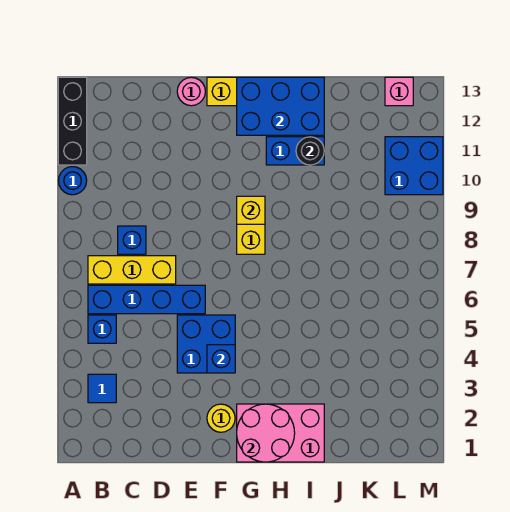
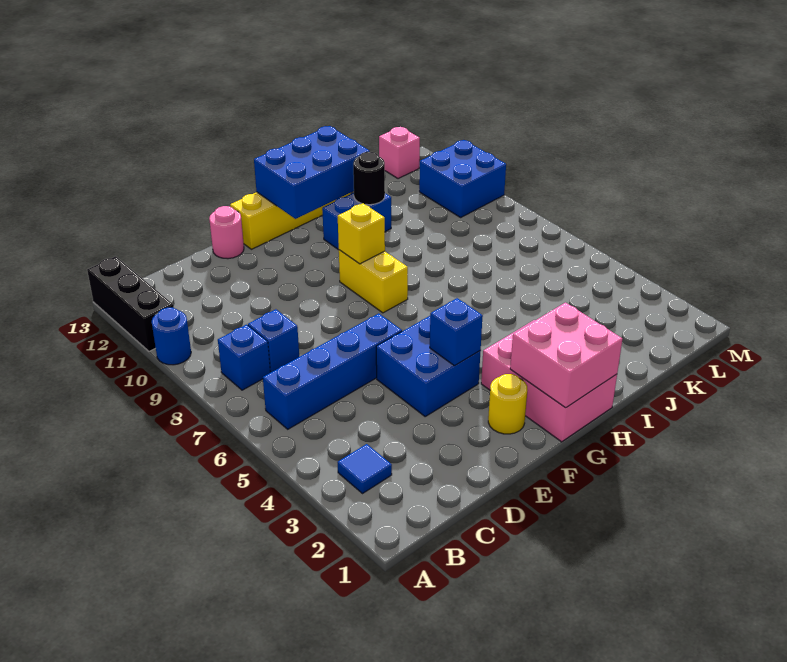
blue brick B5 level 1 -> blue brick B8 level 1
yellow brick B7:D7 level 1 -> none
pink brick G1:I2 level 1 -> pink brick G1:H3 level 1
pink round brick G1:H2 level 2 -> pink brick G1:H2 level 2

